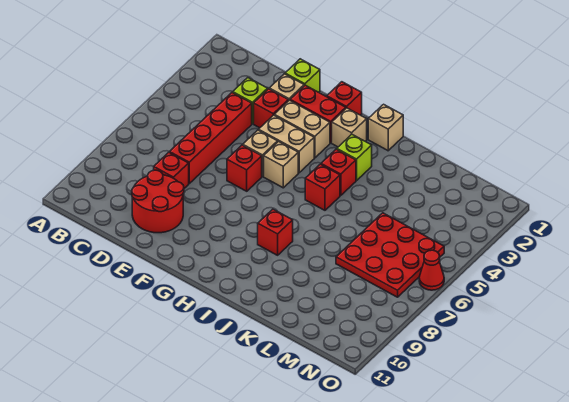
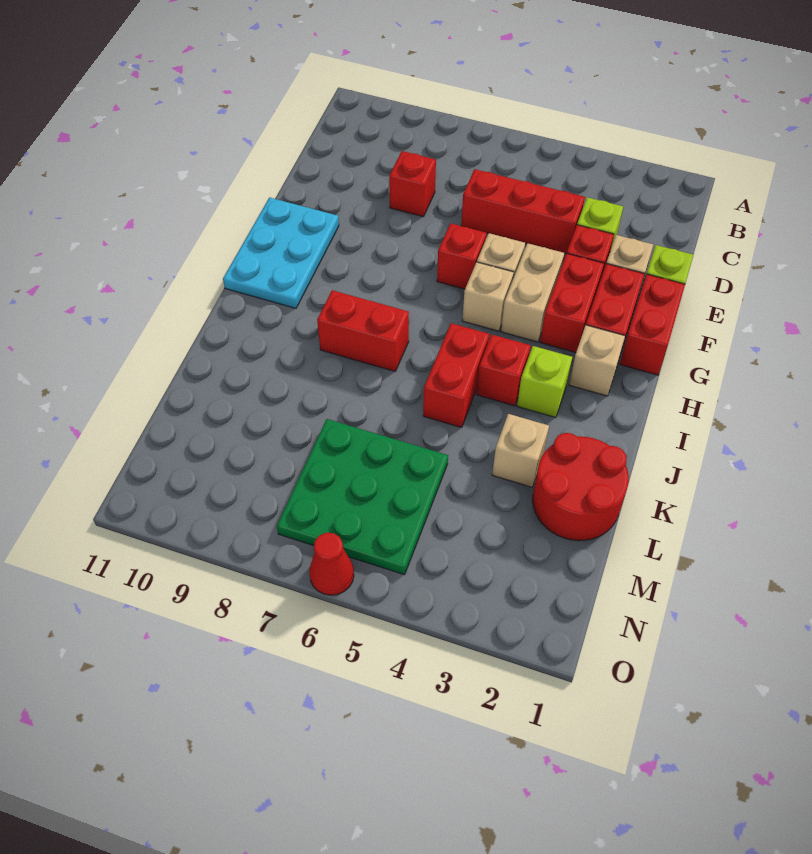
red brick D4:D7 level 1 -> red brick D4:D6 level 1
red round brick D9:E10 level 1 -> red round brick K1:L2 level 1
tan brick F3:G3 level 1 -> red brick F3:G3 level 1
none -> cyan plate F10:H11 level 1
red brick G1 level 1 -> red brick F1:G1 level 1
tan brick I1 level 1 -> tan brick K3 level 1
red brick I5 level 1 -> red brick I5:J5 level 1
red brick I8 level 1 -> red brick I7:I8 level 1
red plate L5:N7 level 1 -> green plate L5:N7 level 1

